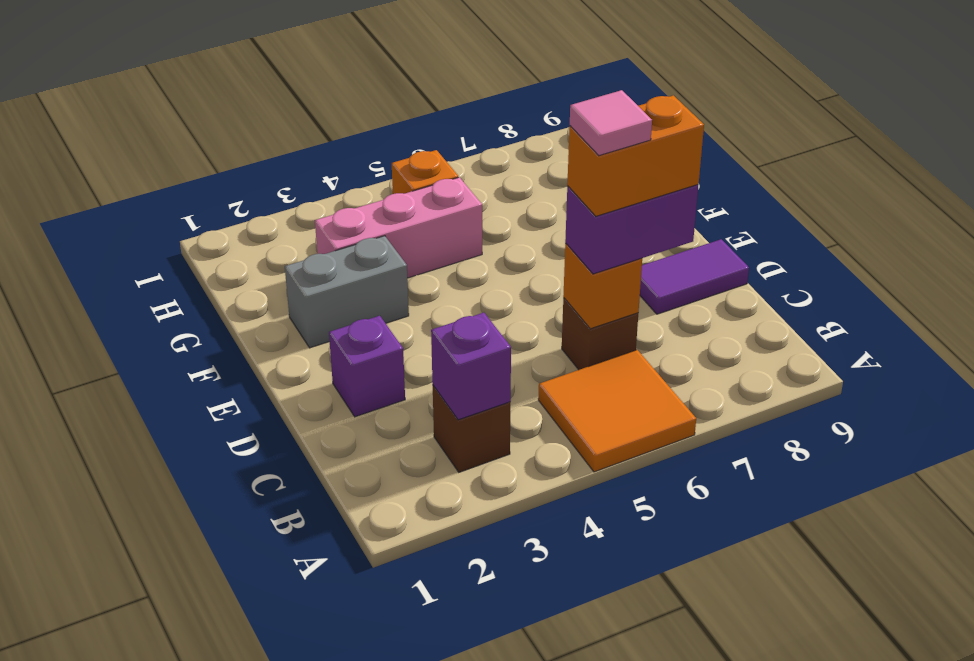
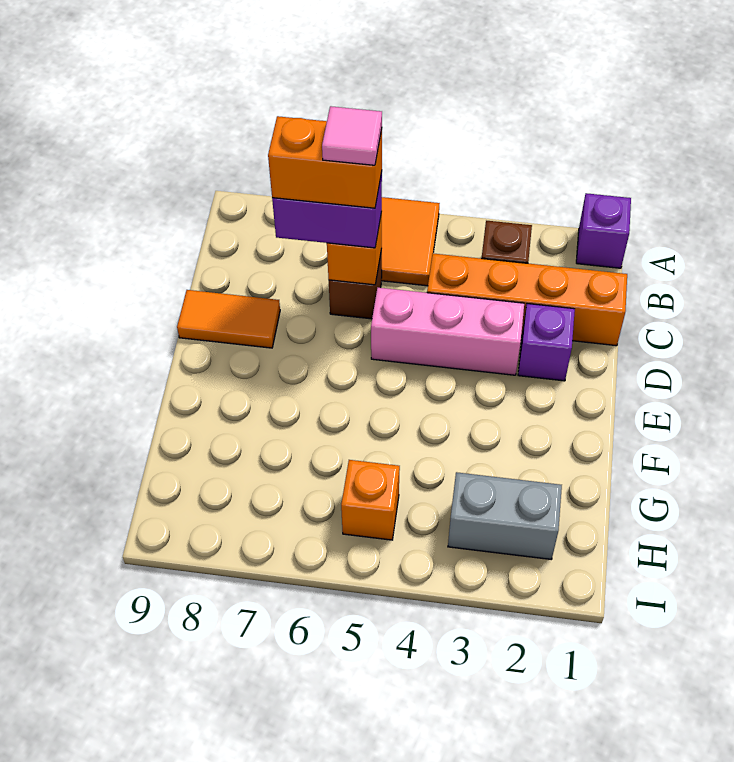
purple brick B3 level 2 -> purple brick A1 level 1
none -> orange brick C1:C4 level 1
purple tile D8:D9 level 1 -> orange tile D8:D9 level 1
grey brick F2:F3 level 1 -> grey brick H2:H3 level 1
pink brick G3:G5 level 1 -> pink brick D3:D5 level 1

